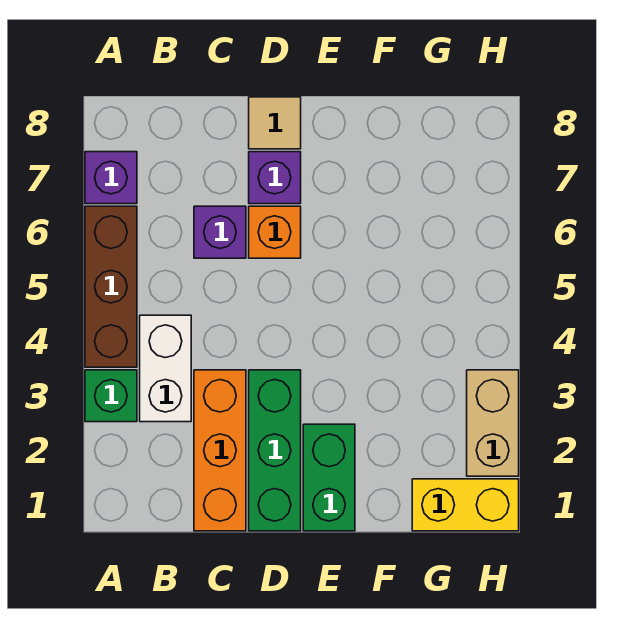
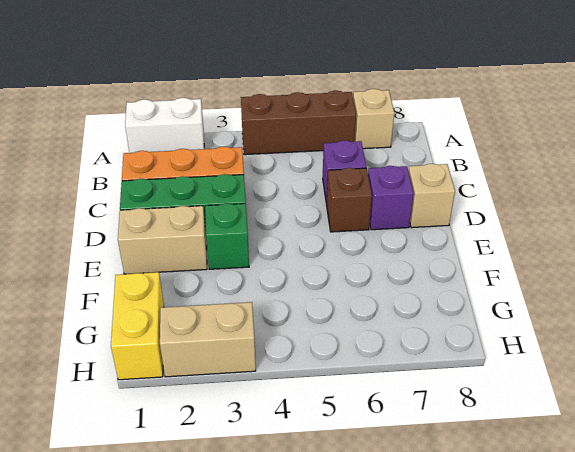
green brick A3 level 1 -> green brick E3 level 1
purple brick A7 level 1 -> tan brick A7 level 1
white brick B3:B4 level 1 -> white brick A1:A2 level 1
orange brick D6 level 1 -> brown brick D6 level 1
tan tile D8 level 1 -> tan brick D8 level 1
green brick E1:E2 level 1 -> tan brick E1:E2 level 1

